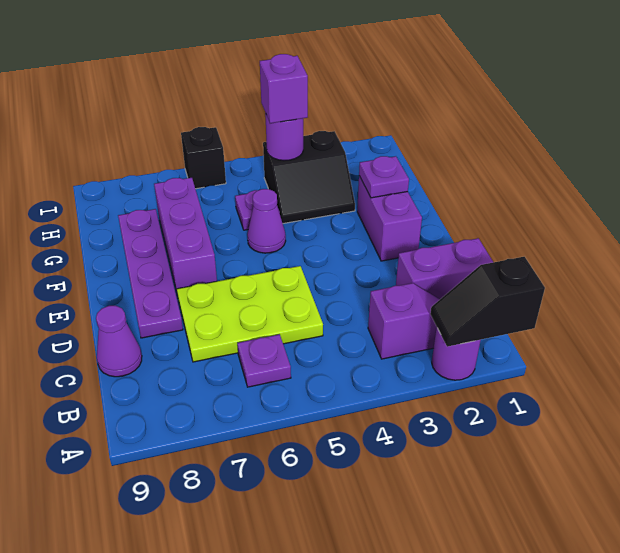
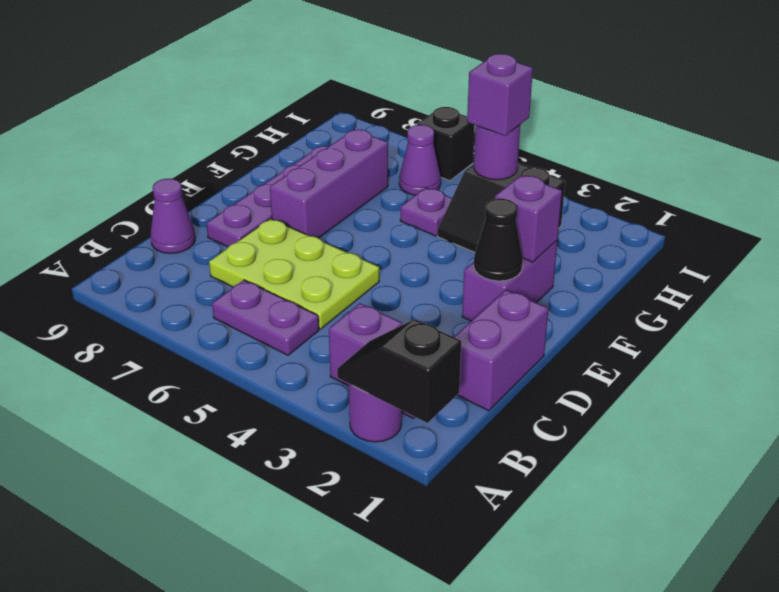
purple plate B6 level 1 -> purple plate B5:B6 level 1
purple brick C1:C2 level 1 -> purple brick C1:D1 level 1
none -> black cone E2 level 2
purple plate F2 level 2 -> purple brick F2 level 2
purple cone F5 level 1 -> purple cone H6 level 1

